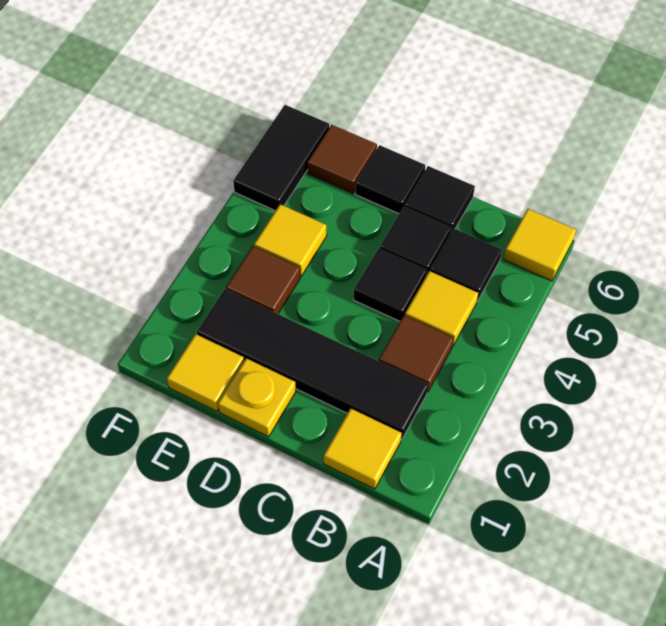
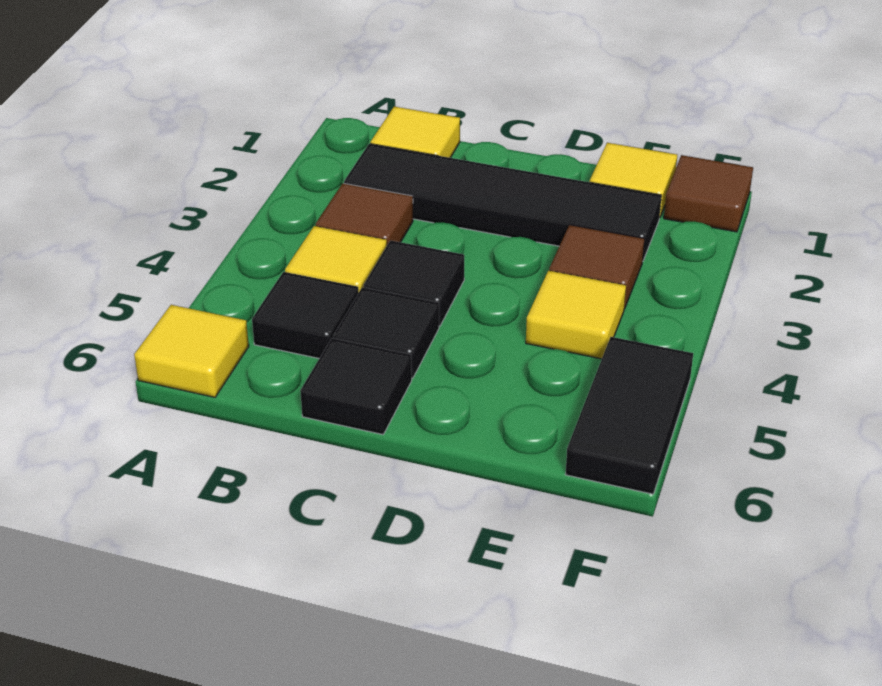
yellow plate D1 level 1 -> none
black tile D6 level 1 -> none
brown tile E6 level 1 -> brown tile F1 level 1

